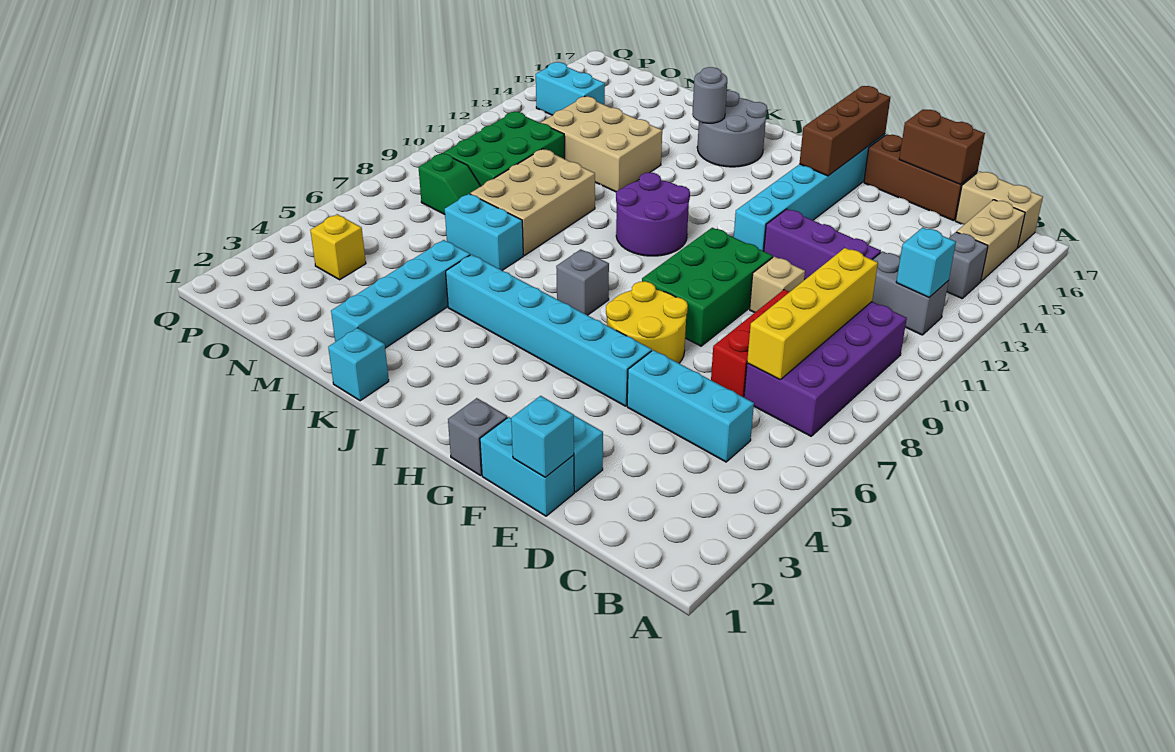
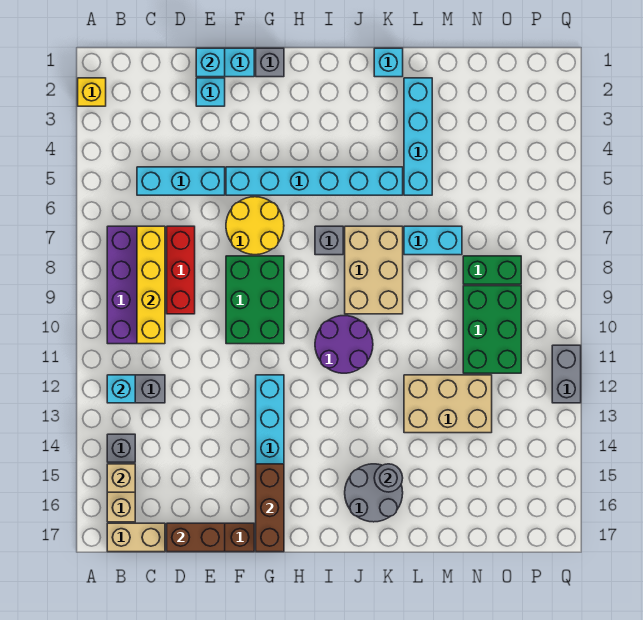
purple brick D12:F12 level 1 -> none
tan brick E10 level 1 -> tan brick B15 level 2
tan brick L8:M10 level 1 -> tan brick J7:K9 level 1
green slope N8:O8 level 1 top O -> green brick N8:O8 level 1
yellow brick O4 level 1 -> yellow brick A2 level 1
cyan brick O14:P14 level 1 -> none
none -> grey brick Q11:Q12 level 1

